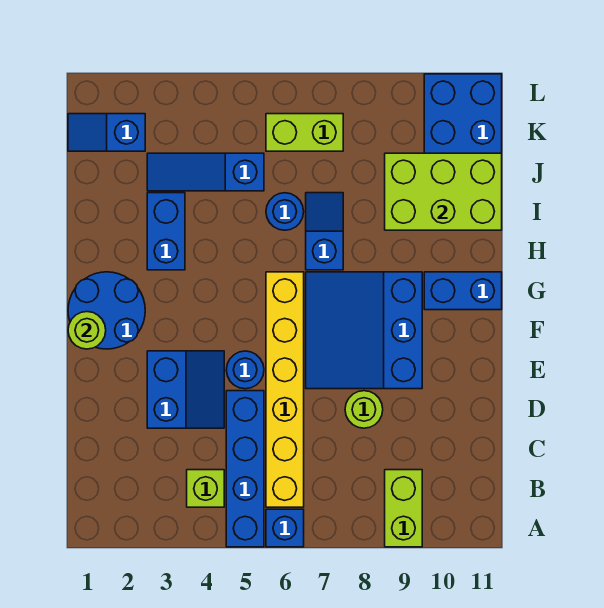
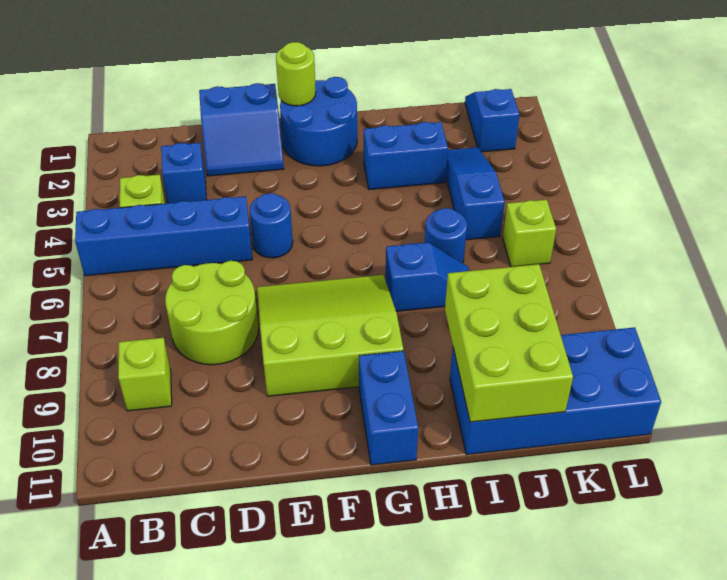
blue brick A6 level 1 -> blue brick C3 level 1
lime brick A9:B9 level 1 -> lime brick B9 level 1
yellow brick B6:G6 level 1 -> none
blue slope D3:E4 level 1 top 3 -> blue slope D1:E2 level 1 top 1
lime round brick D8 level 1 -> lime round brick C7:D8 level 1
blue slope E7:G9 level 1 top 9 -> lime slope E7:G9 level 1 top 9
lime brick K6:K7 level 1 -> lime brick K6 level 1

